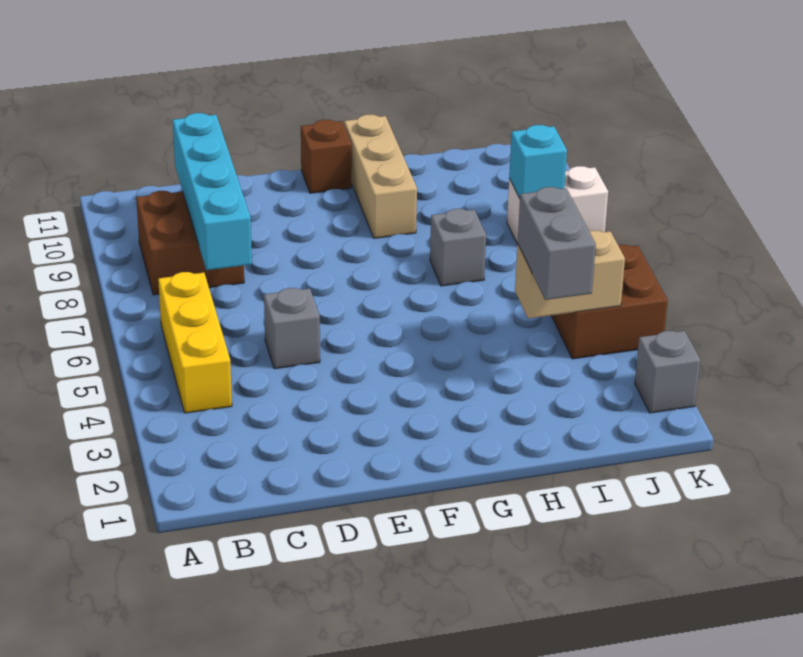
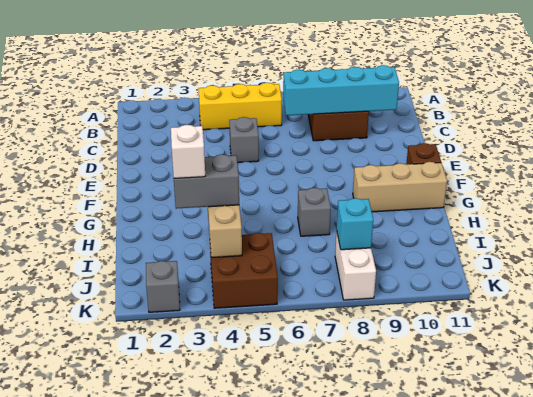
none -> white brick I3 level 4

